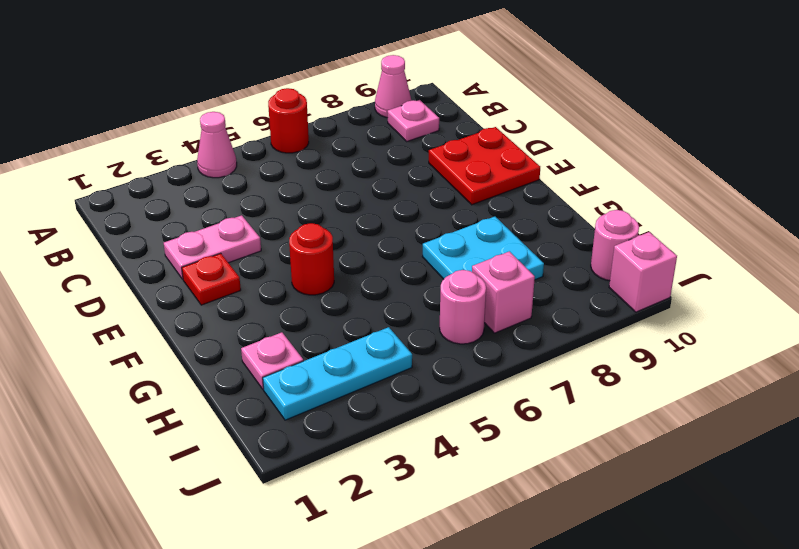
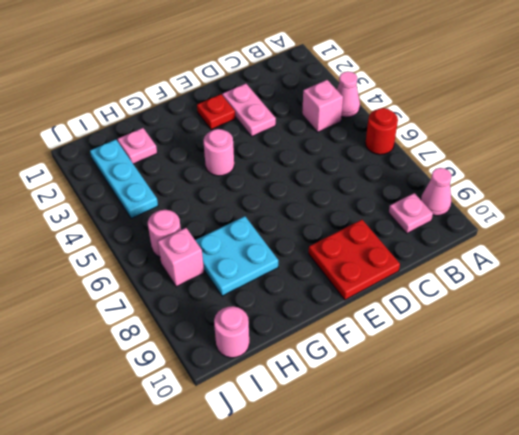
red round brick F4 level 1 -> pink round brick F4 level 1
pink brick J10 level 1 -> pink brick B4 level 1

